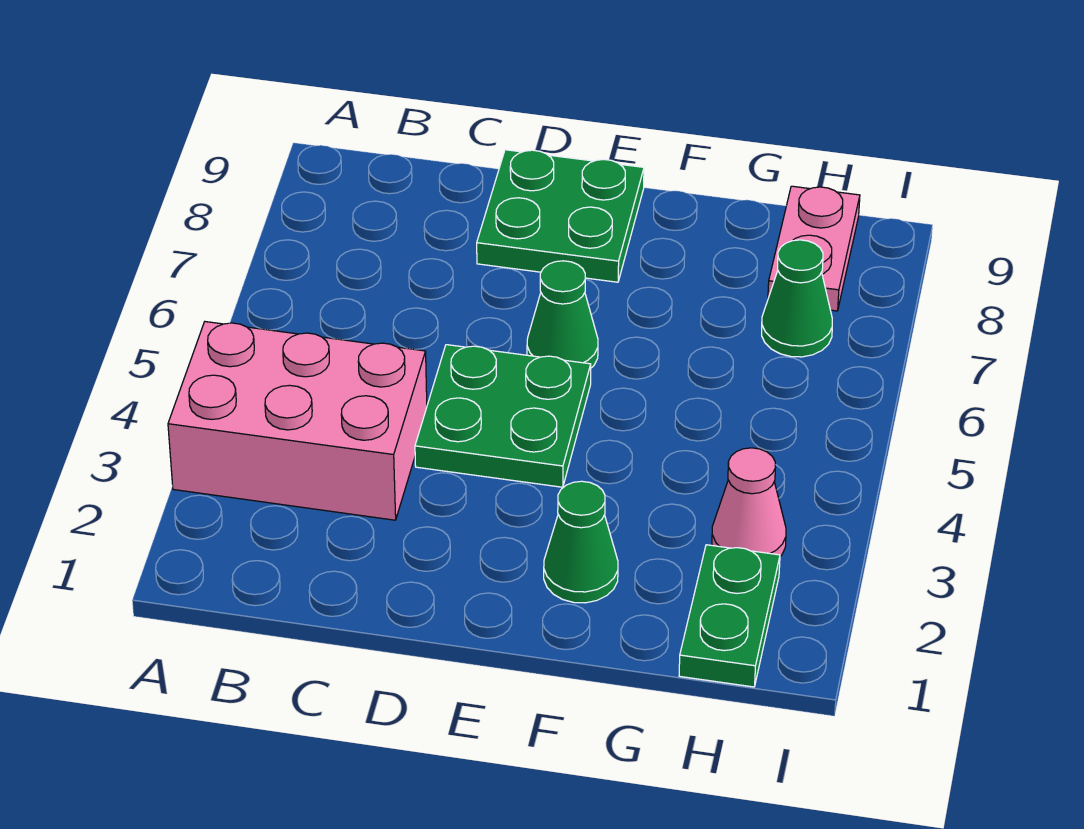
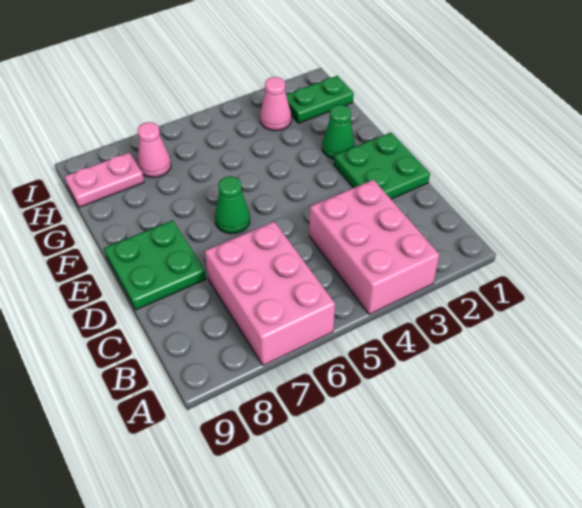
none -> pink brick A6:C7 level 1
green plate D4:E5 level 1 -> green plate D1:E2 level 1
green cone H7 level 1 -> pink cone H7 level 1

